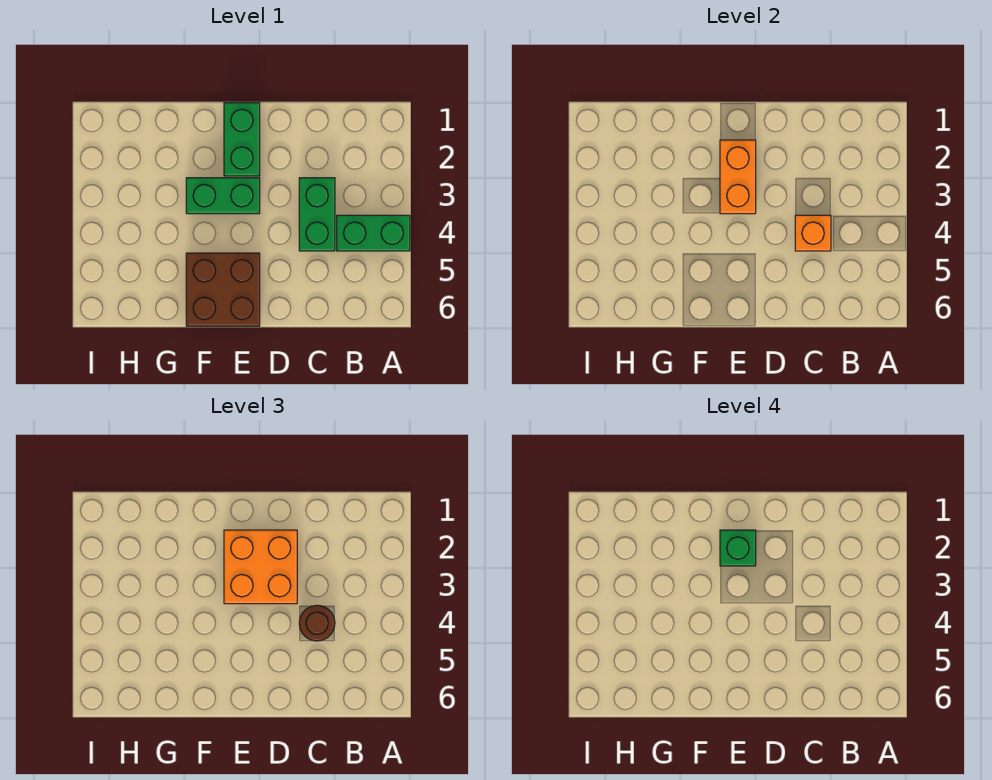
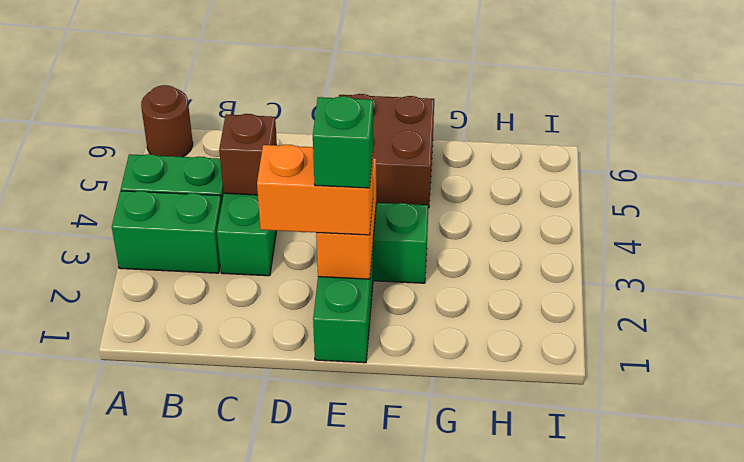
none -> green brick A3:B3 level 1
orange brick C4 level 2 -> brown brick C4 level 2
brown round brick C4 level 3 -> brown round brick A6 level 1
orange brick D2:E3 level 3 -> orange brick D2:E2 level 3

